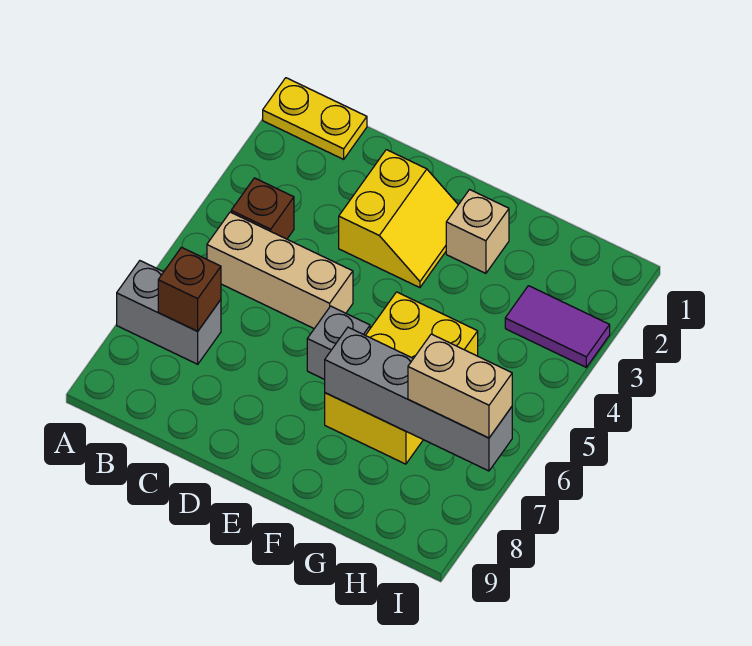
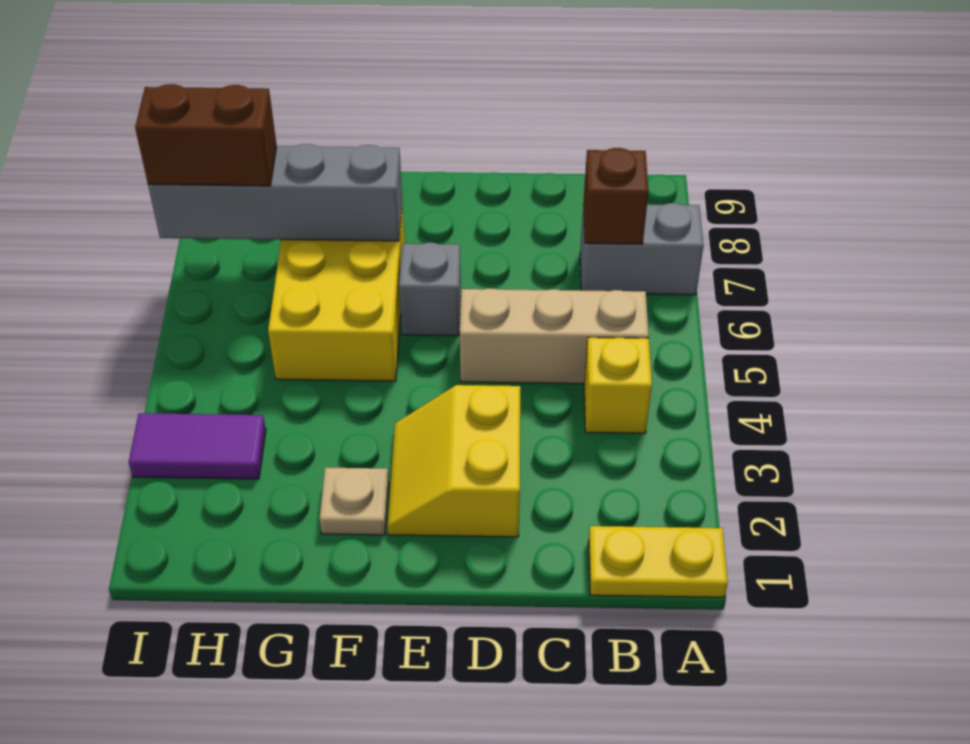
brown brick B4 level 1 -> yellow brick B4 level 1
tan brick F2 level 1 -> tan plate F2 level 1
tan brick H7:I7 level 3 -> brown brick H7:I7 level 3

